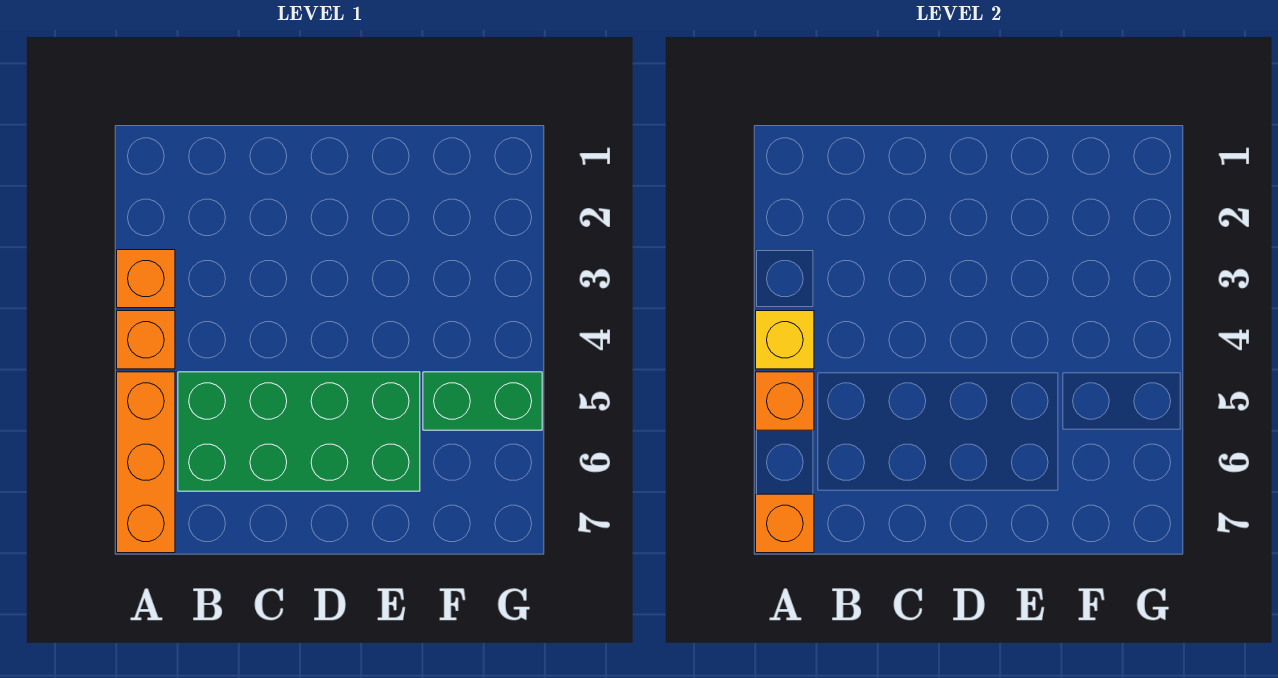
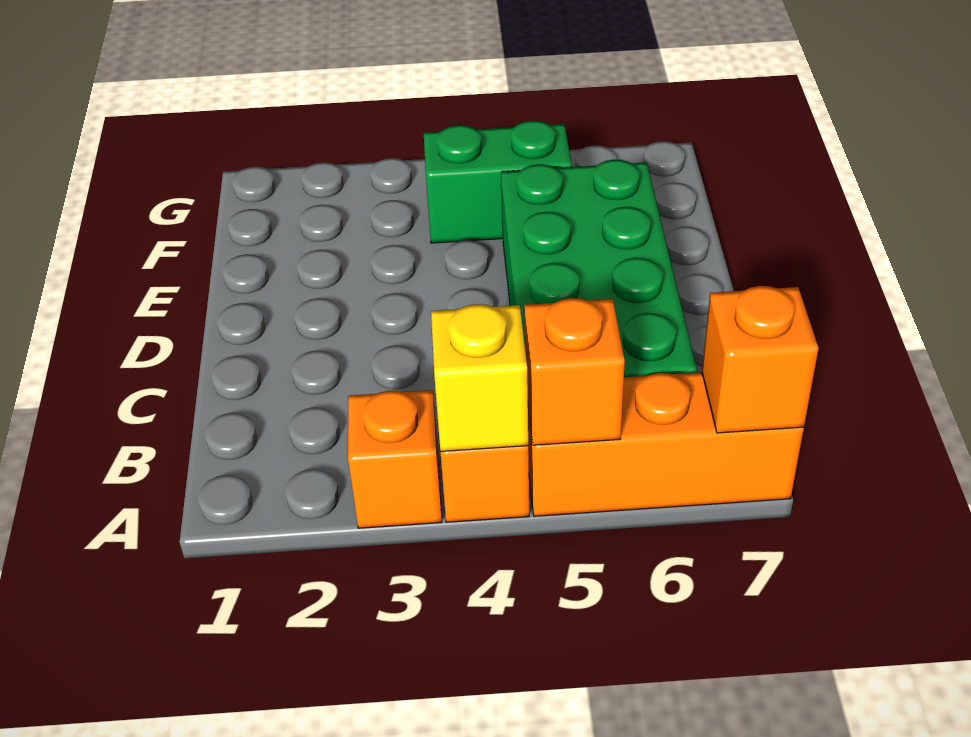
green brick F5:G5 level 1 -> green brick F4:F5 level 1

